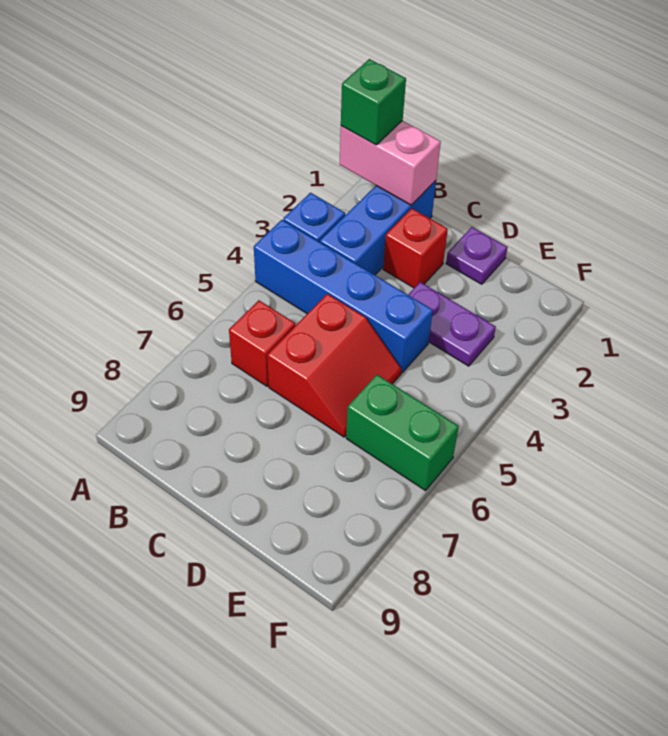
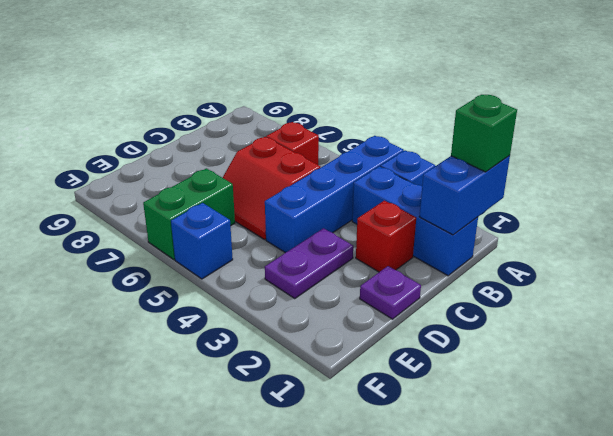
pink brick A1:B1 level 2 -> blue brick A1:B1 level 2
none -> blue brick F5 level 1

